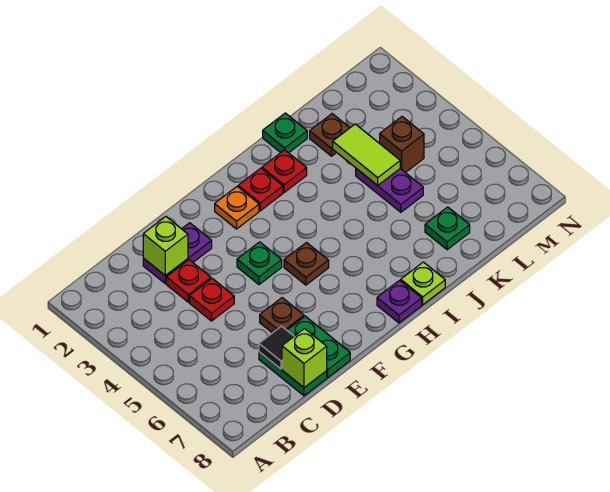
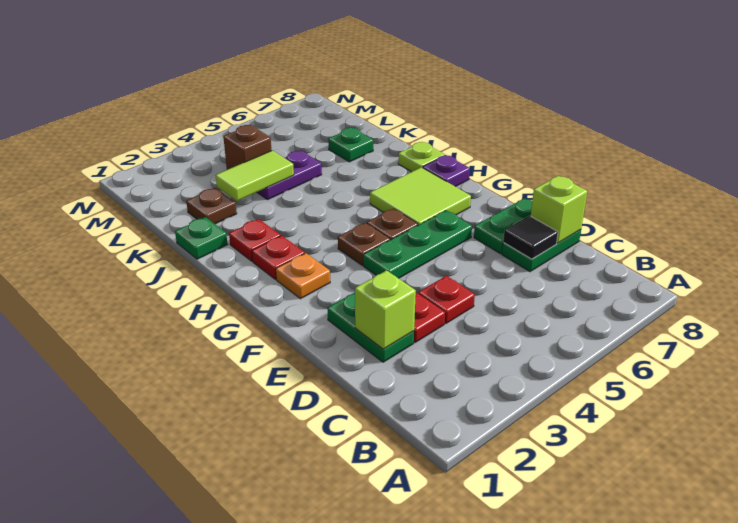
purple plate D2:E2 level 1 -> green plate D2:E2 level 1
brown plate E6 level 1 -> brown plate G4 level 1
green plate F4 level 1 -> green plate F4:F6 level 1
none -> lime tile G6:H7 level 1

